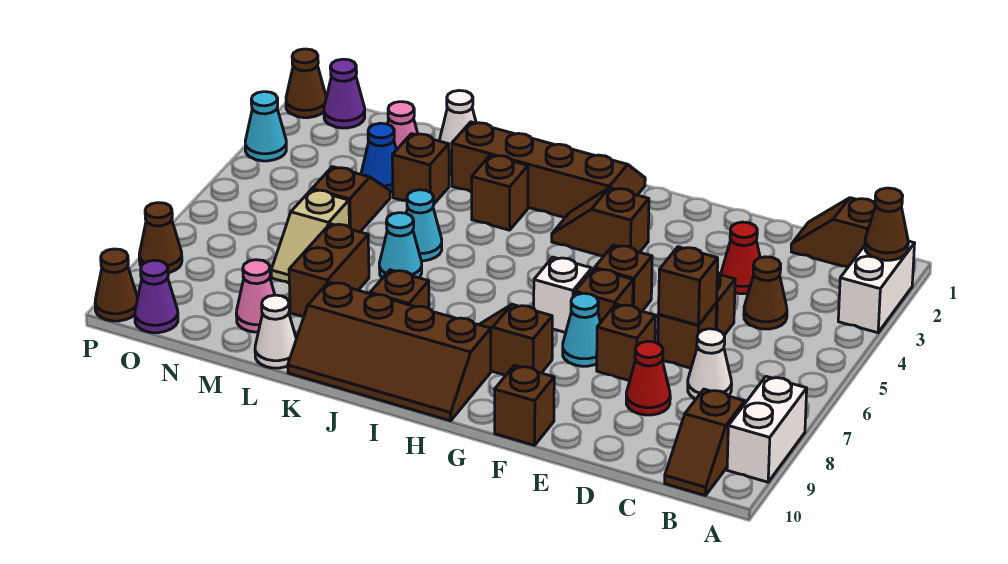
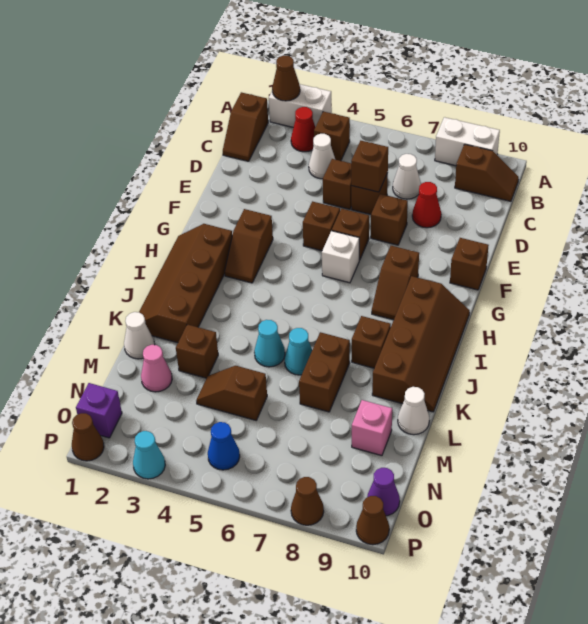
brown cone C4 level 1 -> white cone C4 level 1
red cone D3 level 1 -> red cone B3 level 1
cyan cone F7 level 1 -> none
brown brick J3 level 1 -> brown brick B4 level 1
brown brick L7:L8 level 1 -> brown brick K7:L7 level 1
blue cone M3 level 1 -> blue cone O5 level 1
tan slope M6:M7 level 1 top 6 -> none
pink cone M9 level 1 -> pink brick M9 level 1
purple cone O1 level 1 -> purple brick O1 level 1

